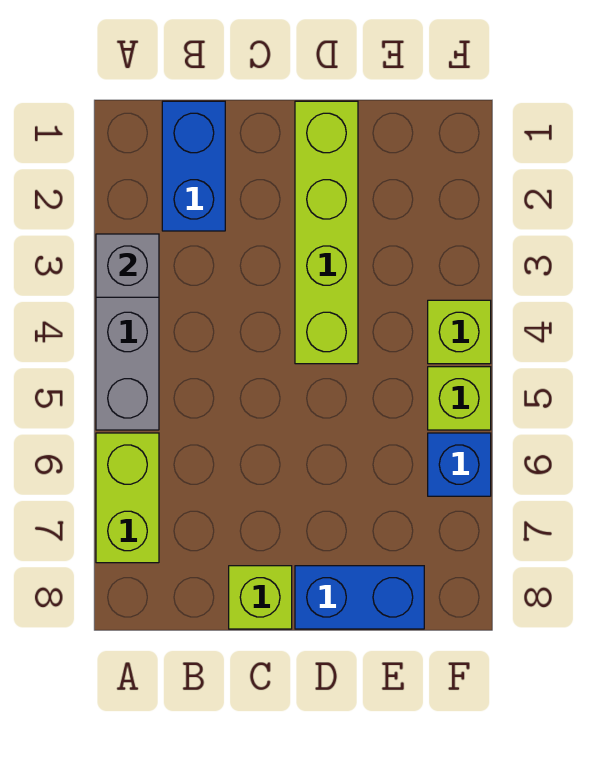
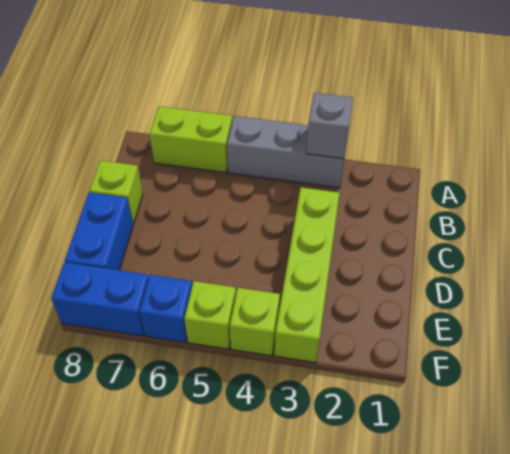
blue brick B1:B2 level 1 -> blue brick F7:F8 level 1
lime brick D1:D4 level 1 -> lime brick C3:F3 level 1

